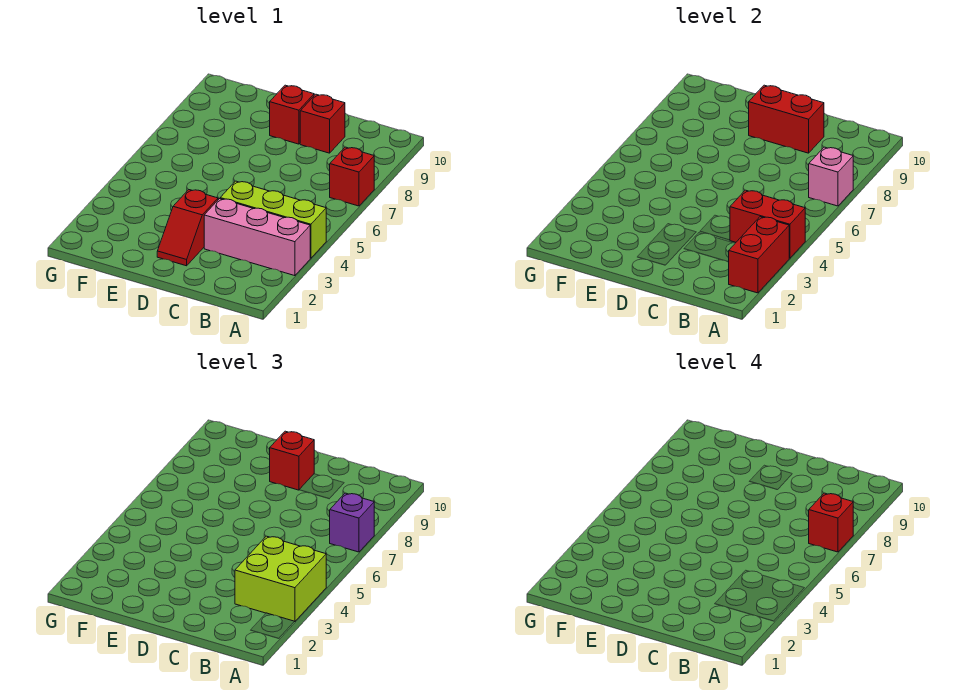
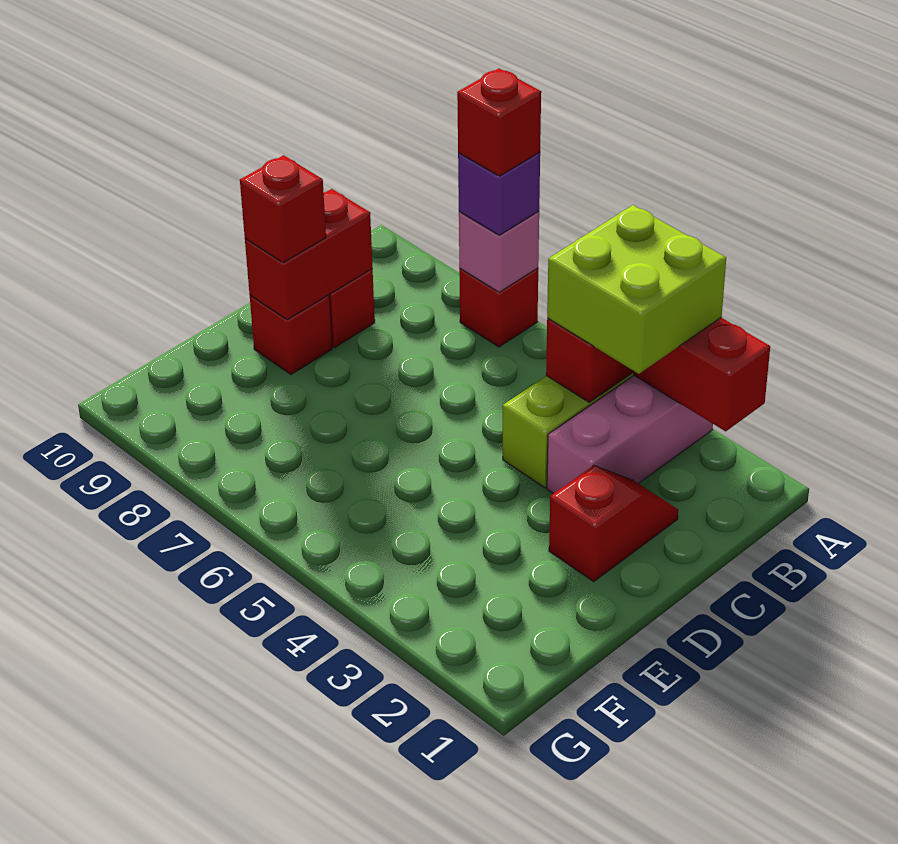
red slope D2:D3 level 1 top 3 -> red slope C2:D2 level 1 top D

